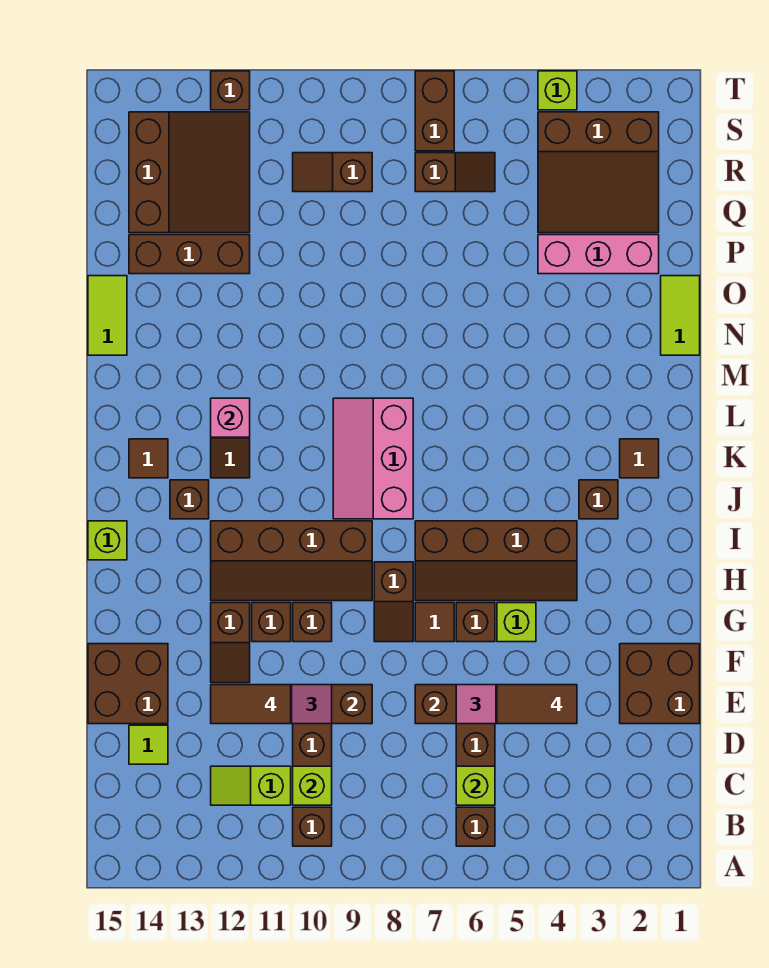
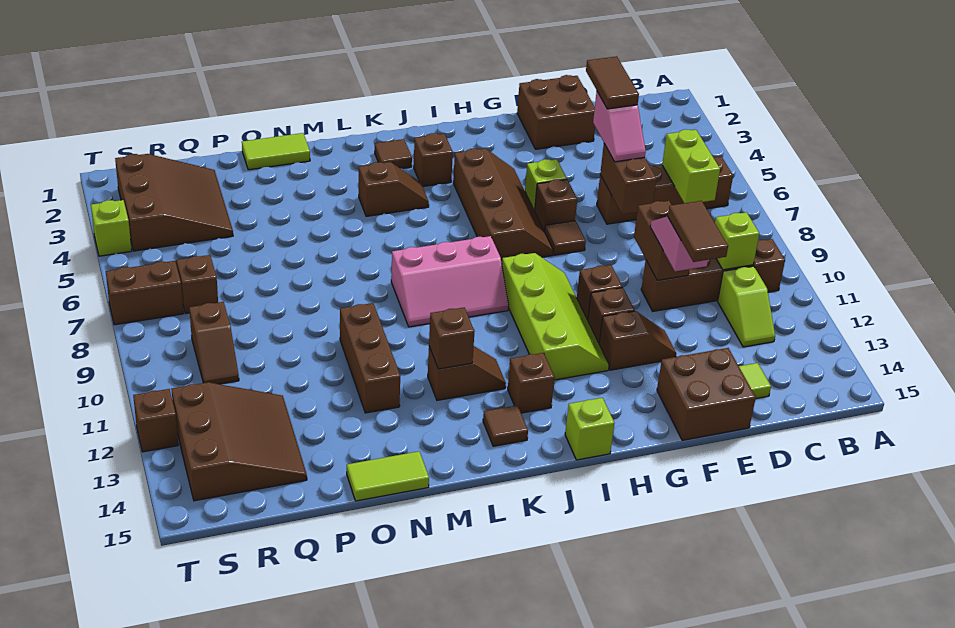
lime brick C6 level 2 -> lime brick C6:C7 level 2
brown slope G8:H8 level 1 top H -> brown slope K4:L4 level 1 top L
brown slope H9:I12 level 1 top I -> lime slope H9:I12 level 1 top I
pink brick L12 level 2 -> brown brick L12 level 2
pink brick P2:P4 level 1 -> none
brown brick P12:P14 level 1 -> brown brick N10:N12 level 1
brown slope Q12:S14 level 1 top 14 -> brown slope Q12:S14 level 1 top S

